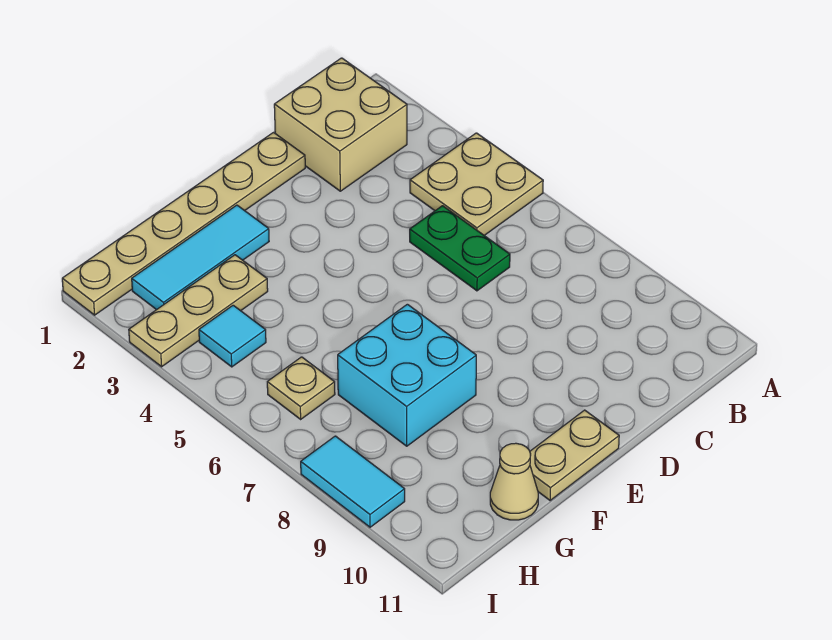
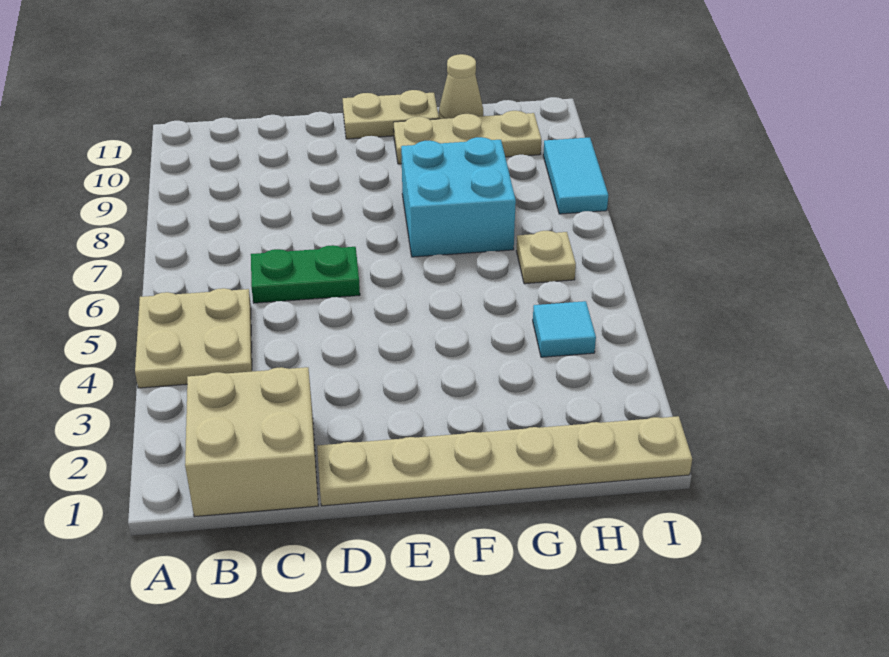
green plate C5:C6 level 1 -> green plate C6:D6 level 1
cyan tile F2:H2 level 1 -> none
tan plate G3:I3 level 1 -> tan plate F10:H10 level 1

